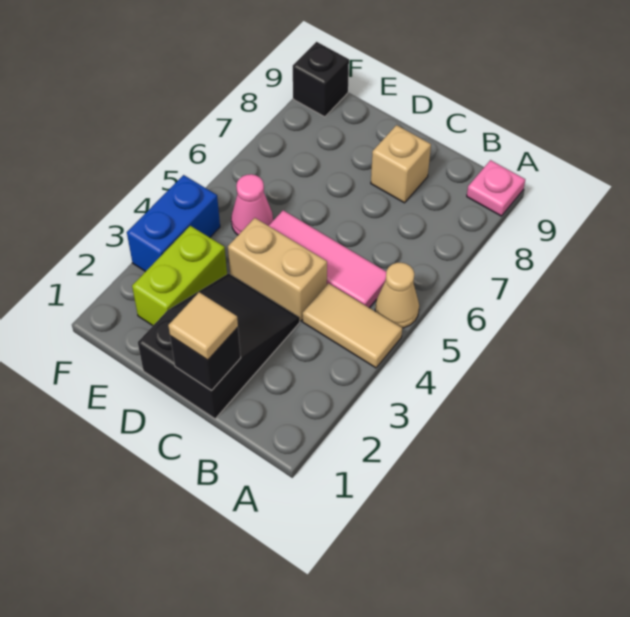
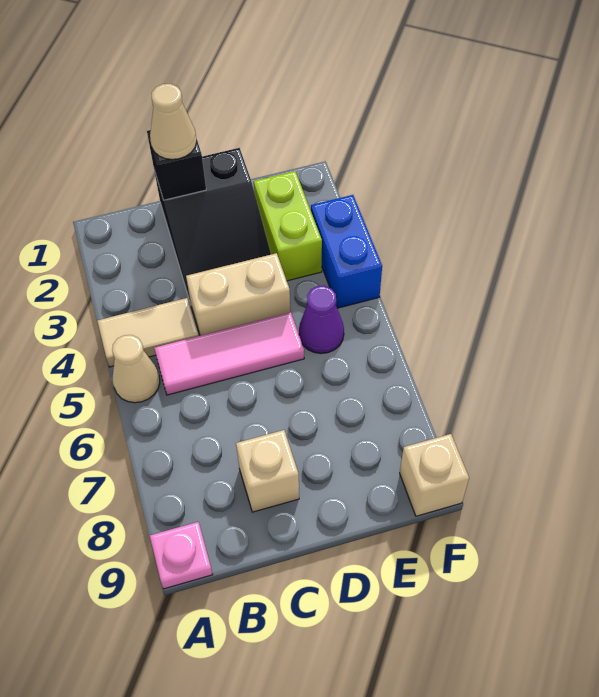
tan tile C1 level 3 -> tan cone C1 level 3
pink cone E5 level 1 -> purple cone E5 level 1
black brick F9 level 1 -> tan brick F9 level 1

